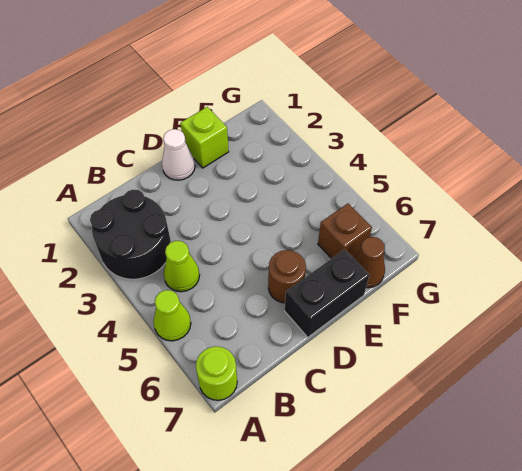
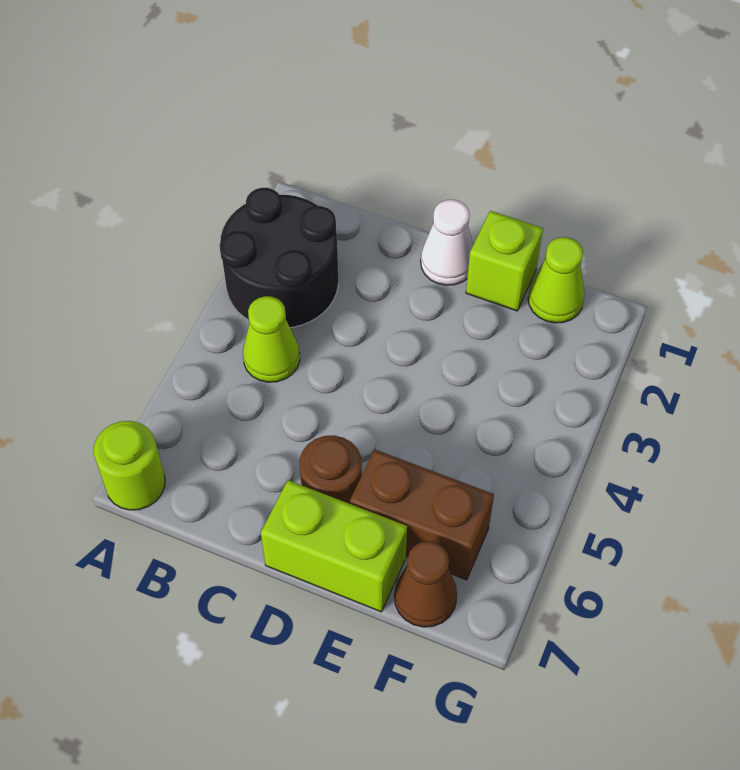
lime cone A5 level 1 -> lime cone F1 level 1
black brick D7:E7 level 1 -> lime brick D7:E7 level 1
brown brick F6 level 1 -> brown brick E6:F6 level 1

